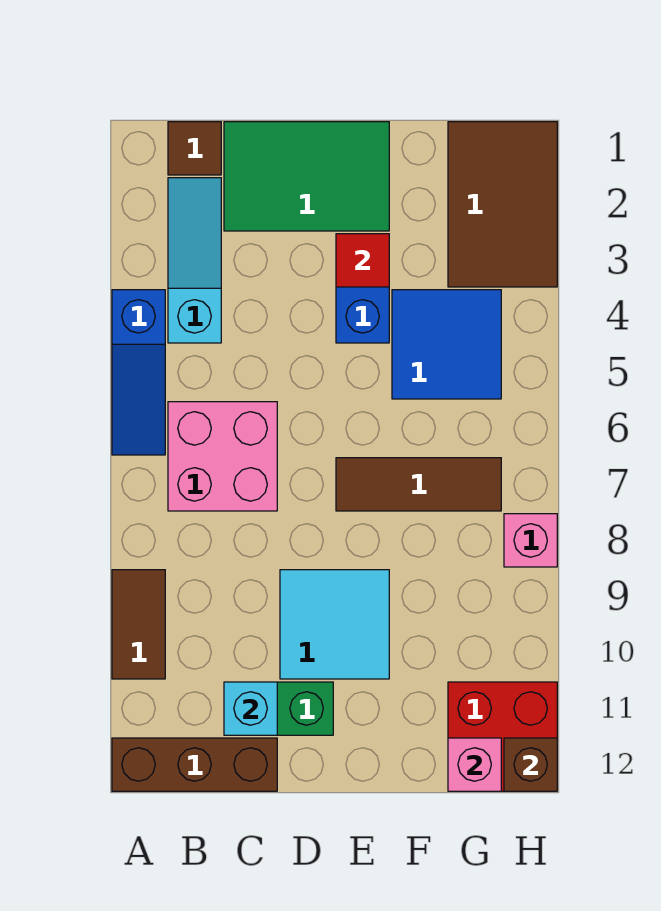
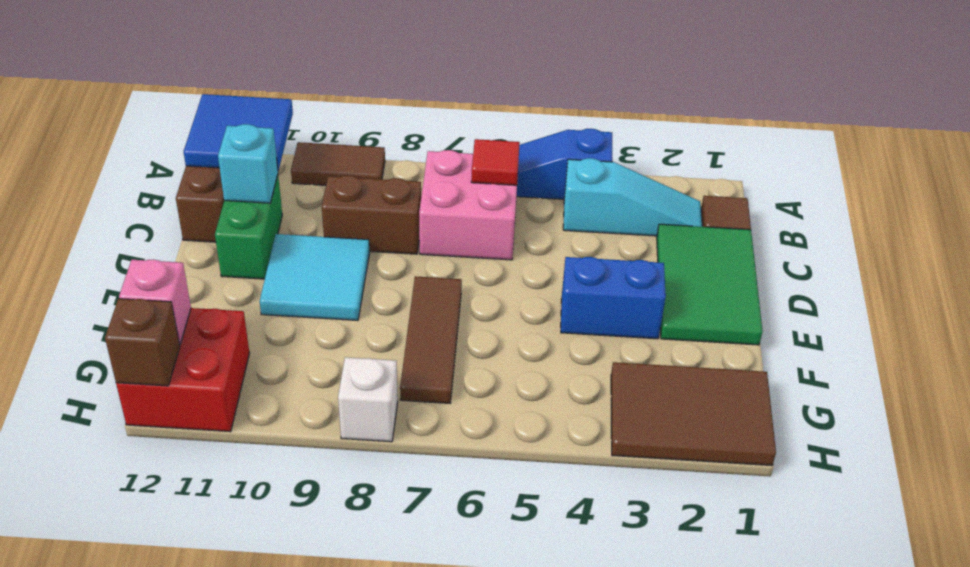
none -> brown brick C8:C9 level 1
red tile E3 level 2 -> red tile B6 level 2
blue tile F4:G5 level 1 -> blue tile A11:B12 level 2
pink brick H8 level 1 -> white brick H8 level 1

